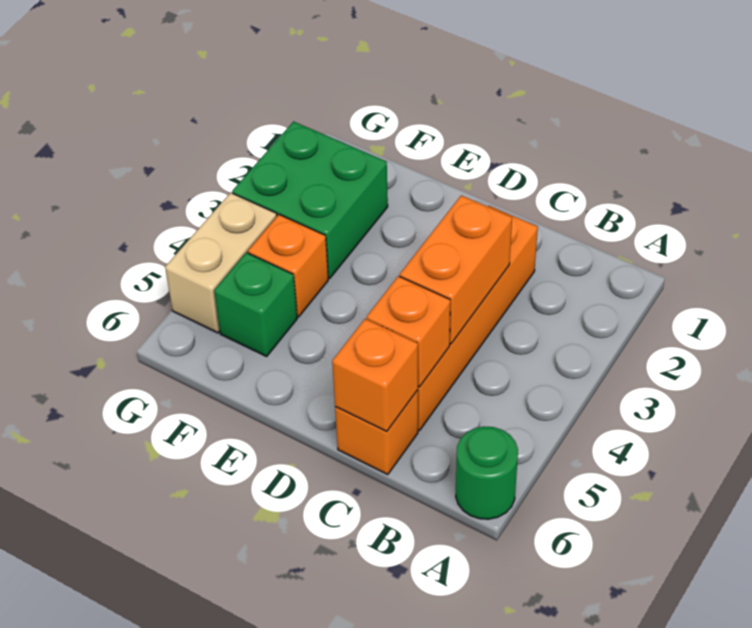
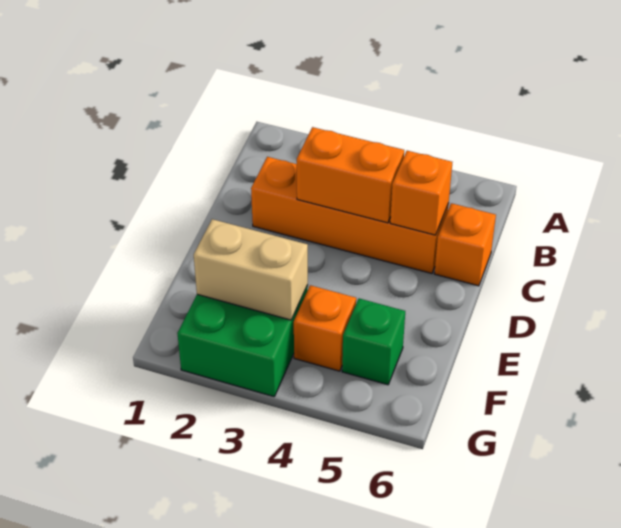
green round brick A6 level 1 -> none
orange brick C6 level 2 -> none
tan brick G4:G5 level 1 -> tan brick F2:F3 level 2

